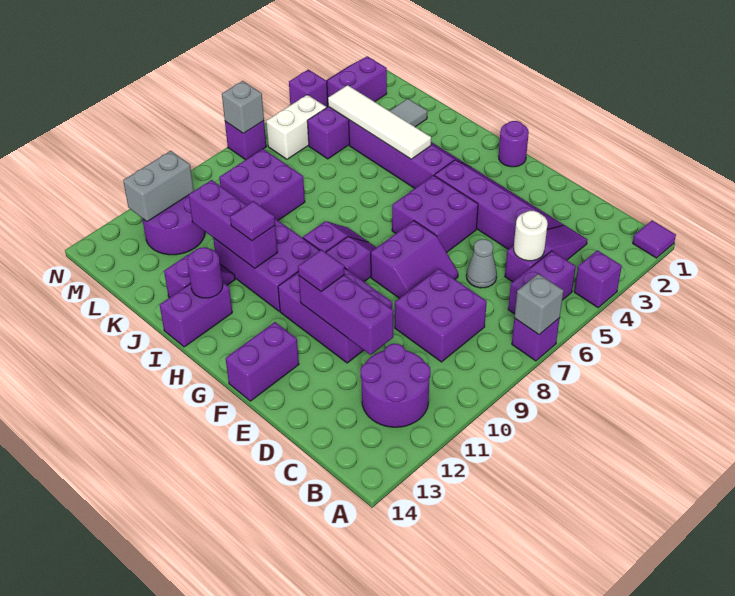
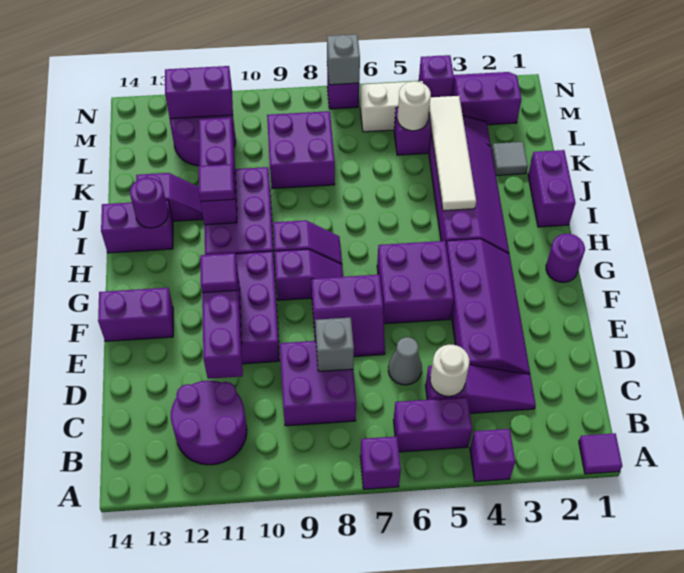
grey brick A7 level 2 -> grey brick D8 level 2
none -> purple brick I1:J1 level 1
none -> white round brick L5 level 2
grey brick M11:M12 level 2 -> purple brick M11:M12 level 2

